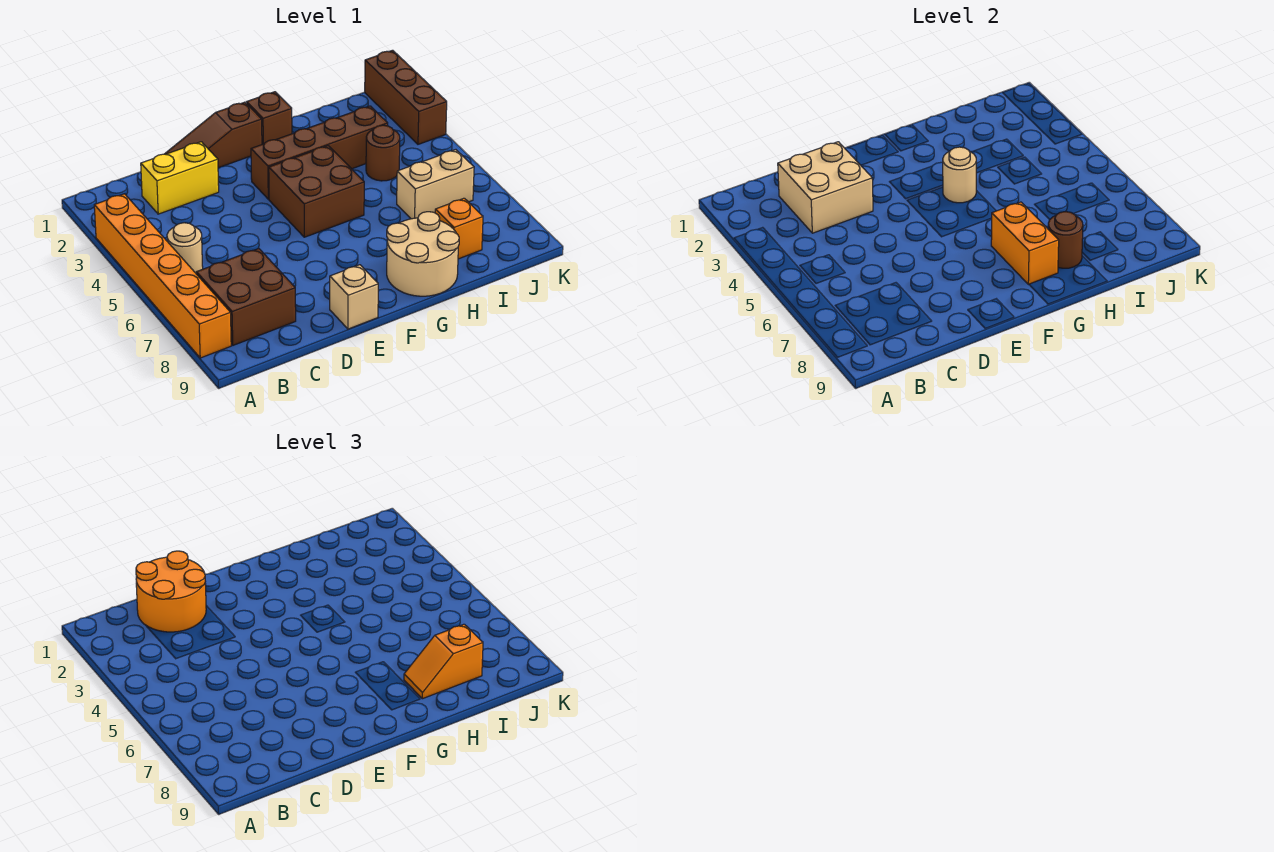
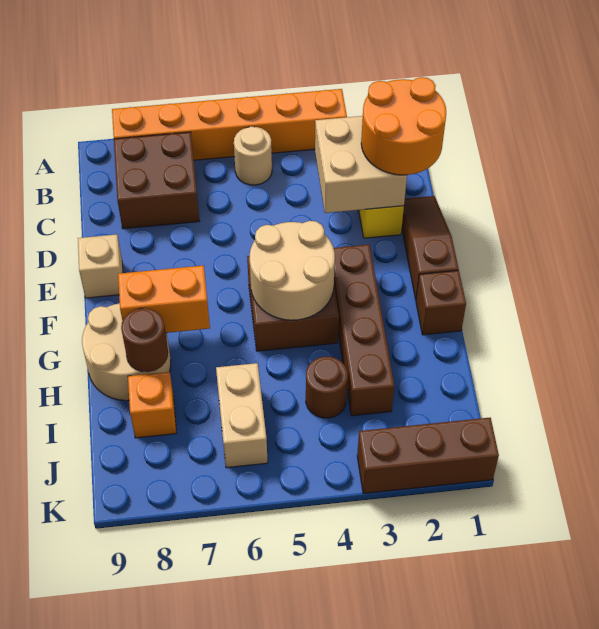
tan round brick G4 level 2 -> tan round brick F4:G5 level 2
orange slope H8:I8 level 3 top I -> none

